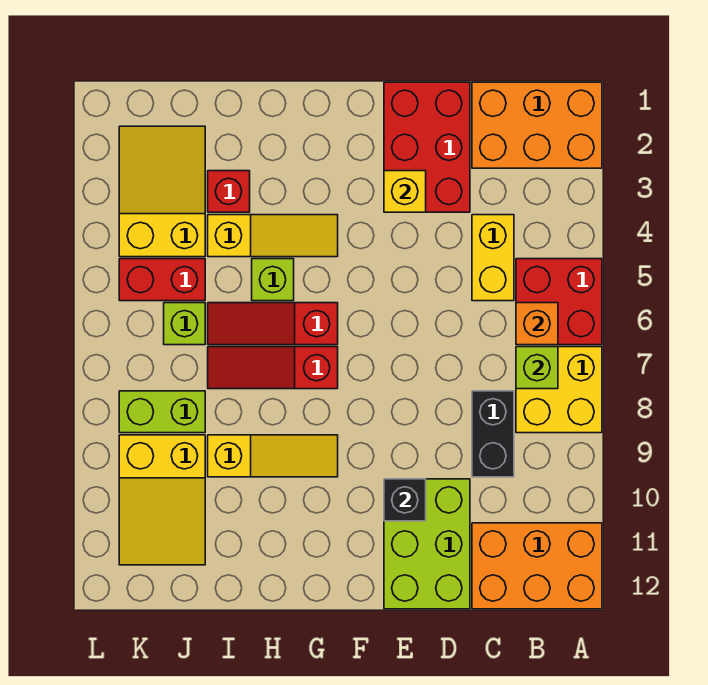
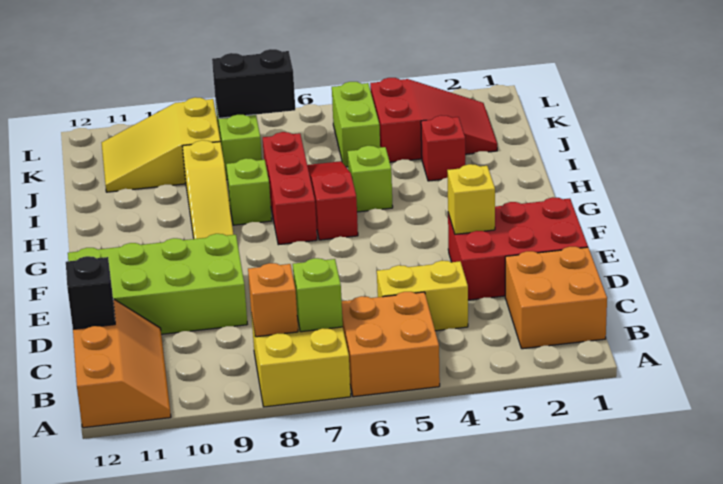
orange brick A1:C2 level 1 -> orange brick B1:C2 level 1
red brick A5:B6 level 1 -> orange brick A5:B6 level 1
orange brick A11:C12 level 1 -> orange slope A11:C12 level 1 top 12
orange brick B6 level 2 -> orange brick B8 level 2
black brick C8:C9 level 1 -> black brick K7:K8 level 2
lime brick D10:E12 level 1 -> lime brick D9:E12 level 1
black brick E10 level 2 -> black brick C12 level 2
yellow slope G4:I4 level 1 top I -> none
red slope G7:I7 level 1 top G -> red brick G7:I7 level 1
yellow slope J2:K4 level 1 top 4 -> red slope J2:K4 level 1 top 4
red brick J5:K5 level 1 -> lime brick J5:K5 level 1
lime brick J6 level 1 -> lime brick H8 level 1

